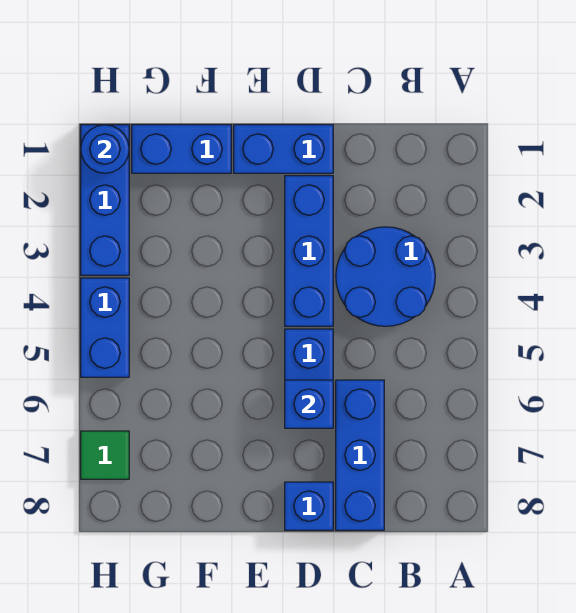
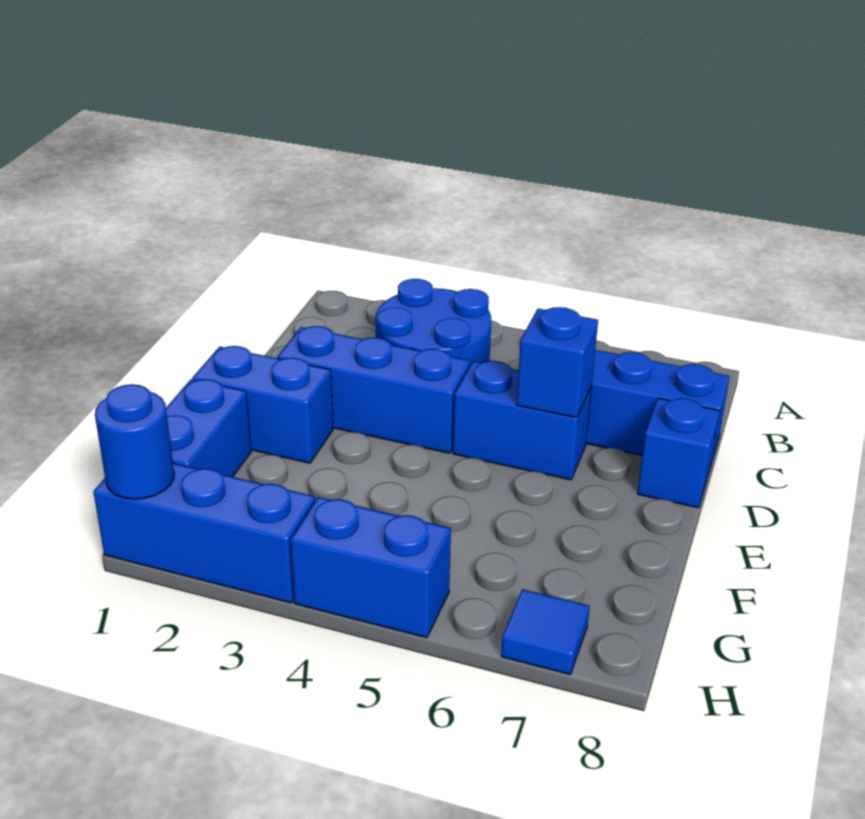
blue brick D1:E1 level 1 -> blue brick E1:E2 level 1
green tile H7 level 1 -> blue tile H7 level 1

